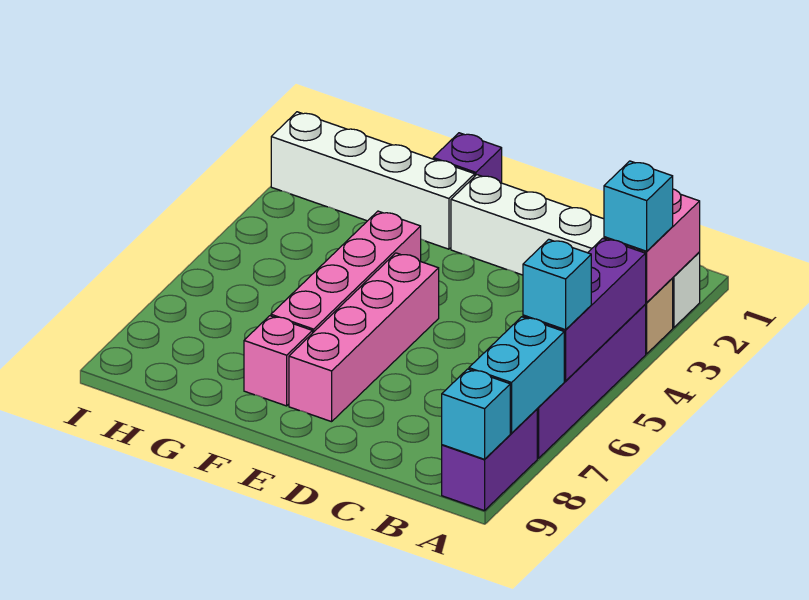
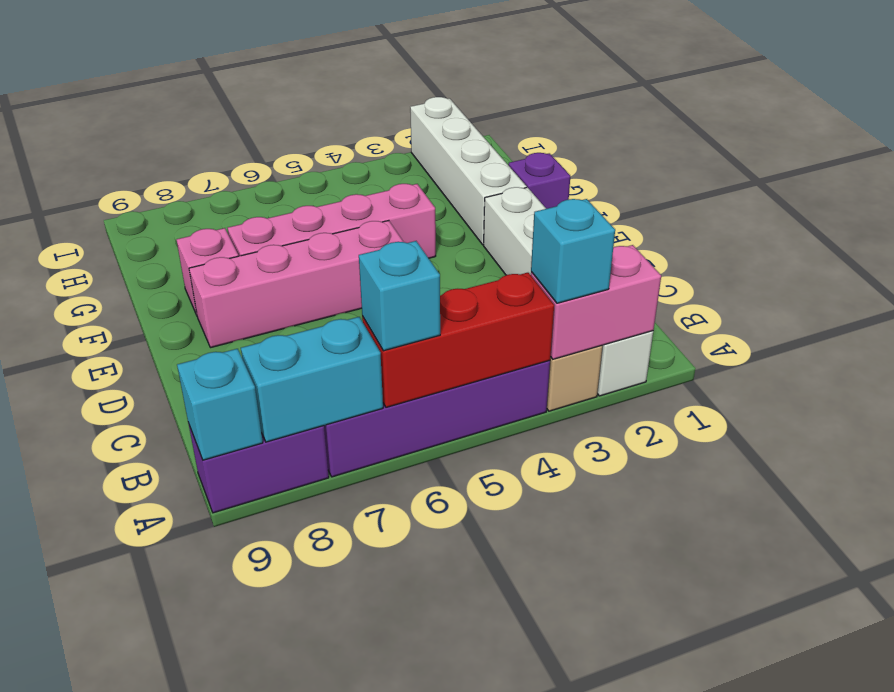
purple brick A4:A6 level 2 -> red brick A4:A6 level 2

